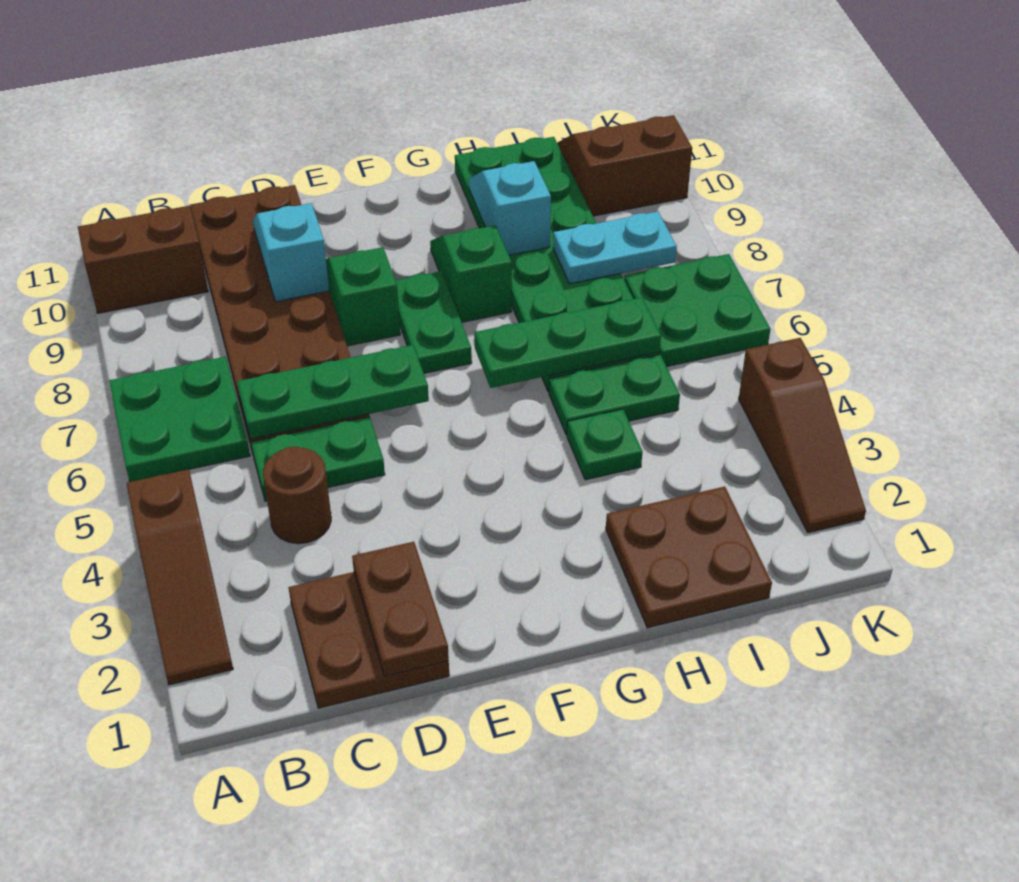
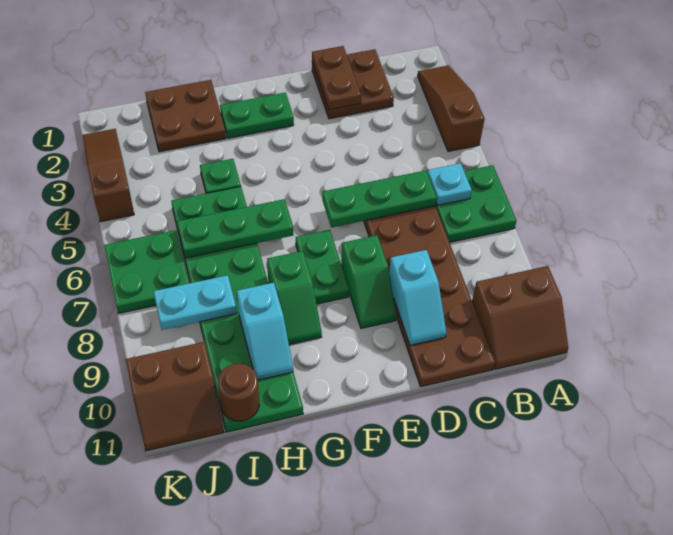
none -> cyan plate B6 level 2
brown round brick C4 level 1 -> brown round brick I11 level 2
green plate C5:D5 level 1 -> green plate F2:G2 level 1

